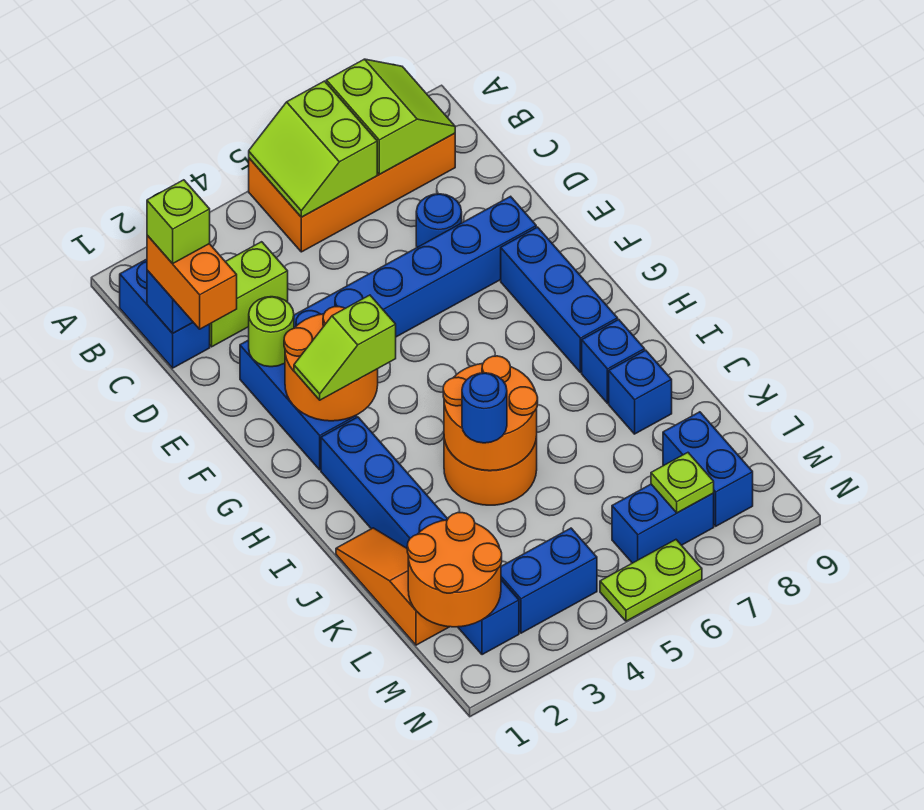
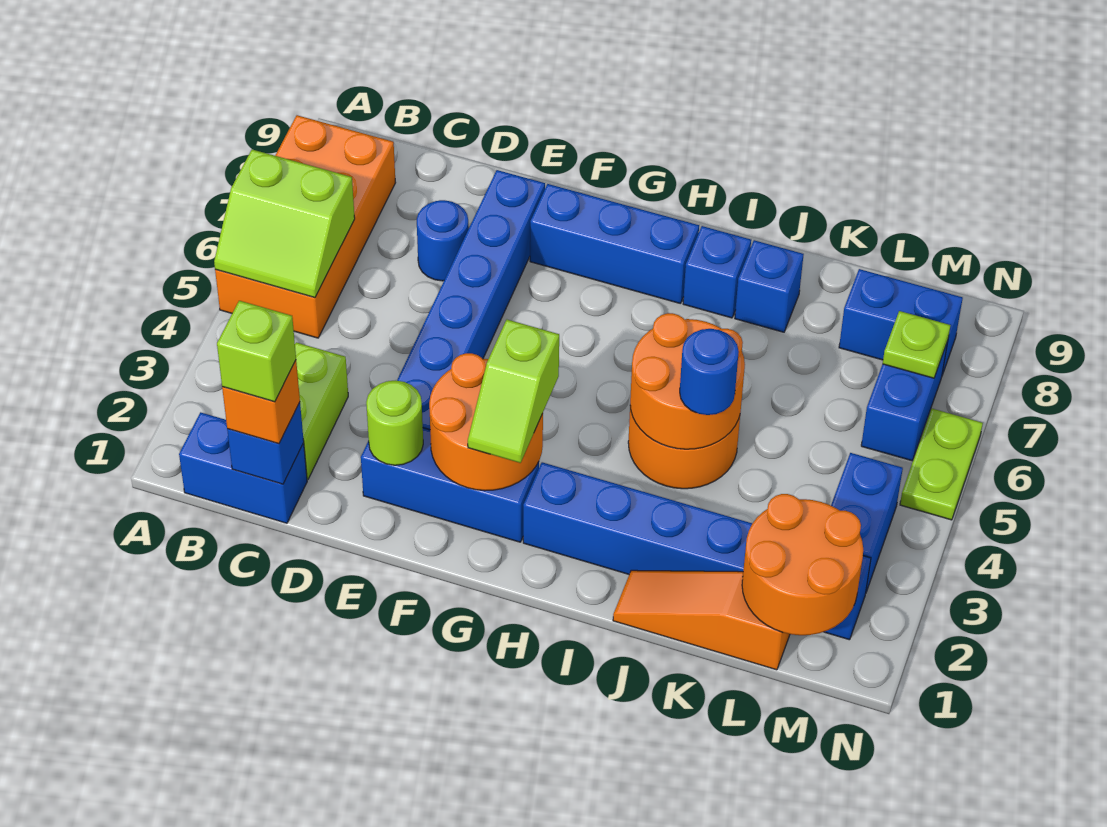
lime slope A7:B8 level 2 top 7 -> none
orange brick C1:D1 level 3 -> orange brick C1 level 3

